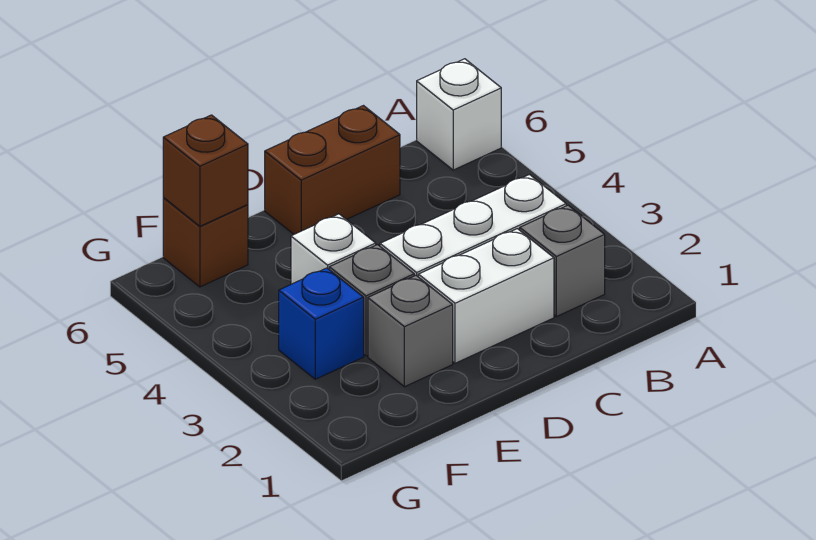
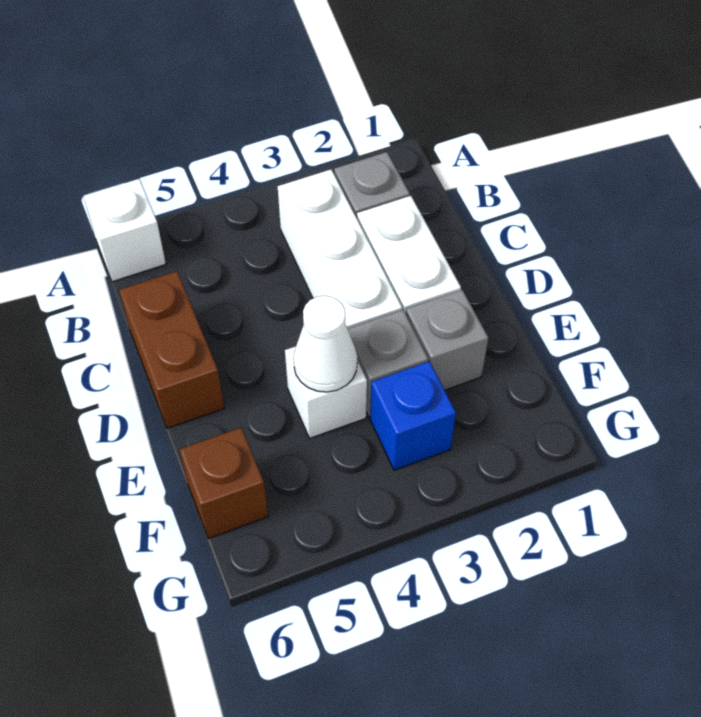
none -> white cone E4 level 2
brown brick F6 level 2 -> none

